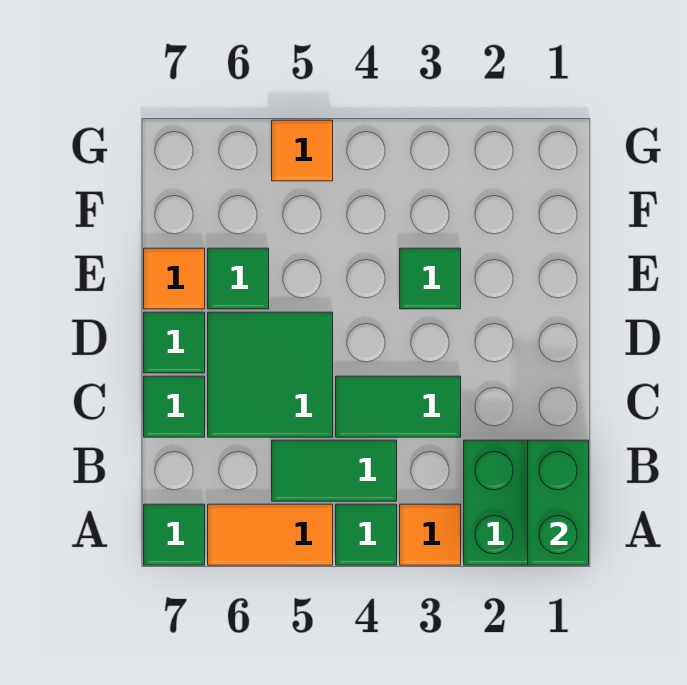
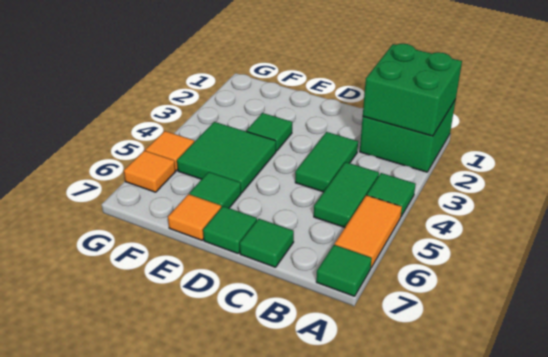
green brick A1:B1 level 2 -> green brick A1:B2 level 2
orange tile A3 level 1 -> orange tile G6 level 1
green tile C5:D6 level 1 -> green tile E4:F5 level 1

